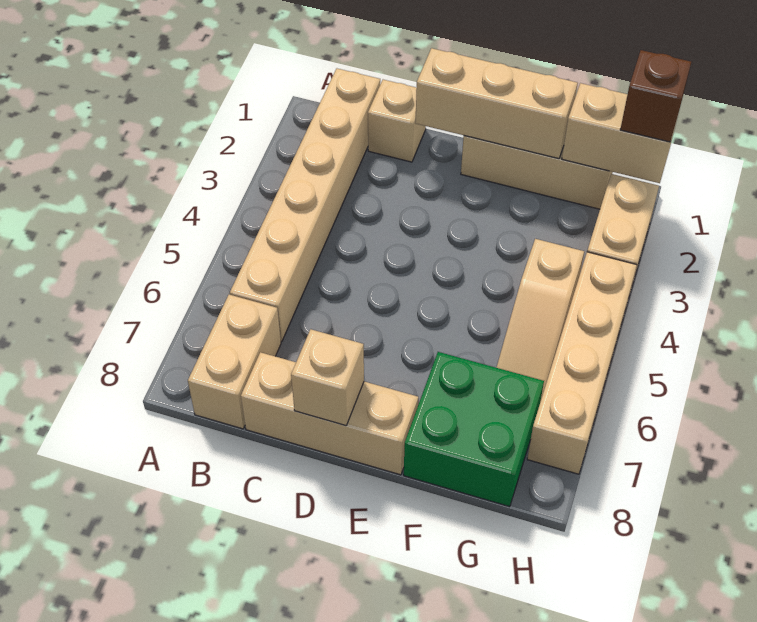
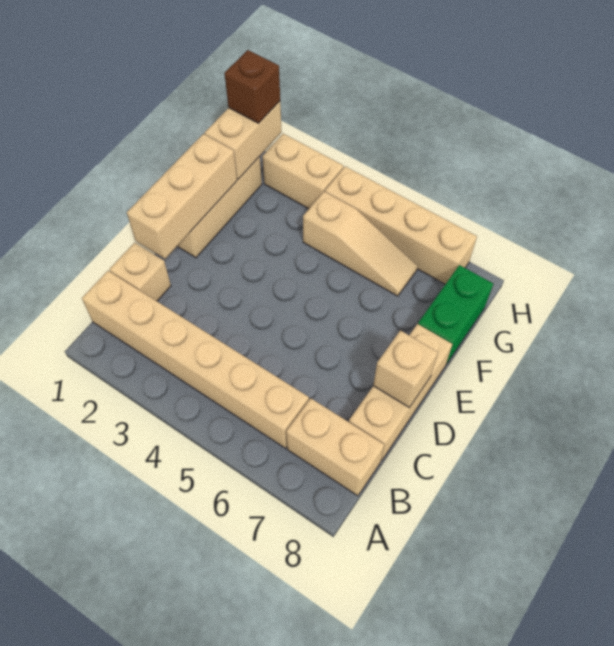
green brick F7:G8 level 1 -> green brick F8:G8 level 1

